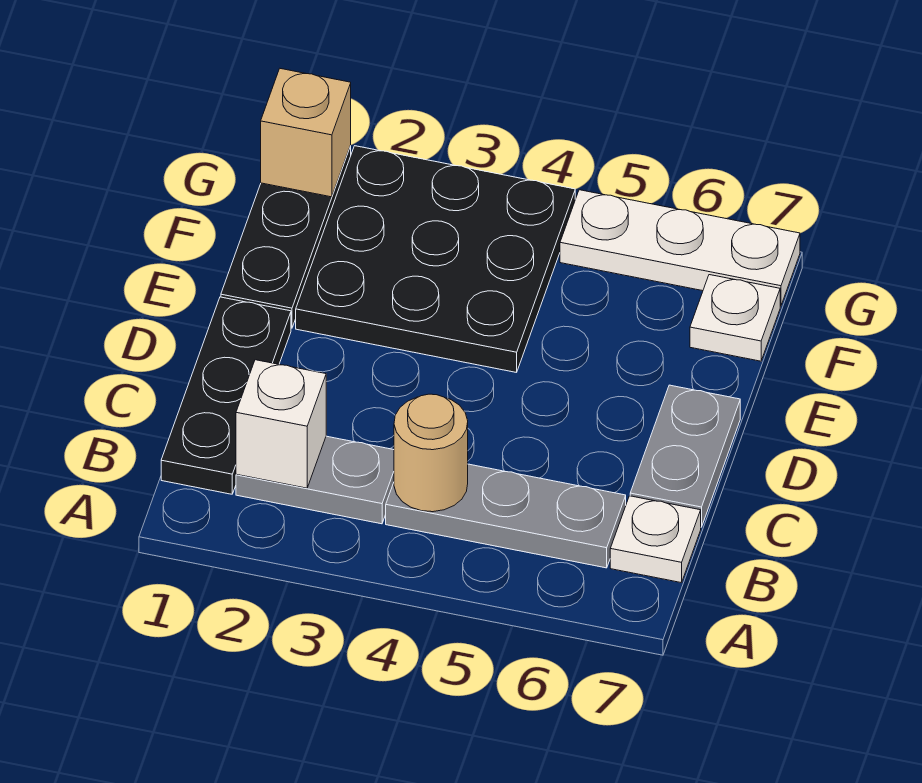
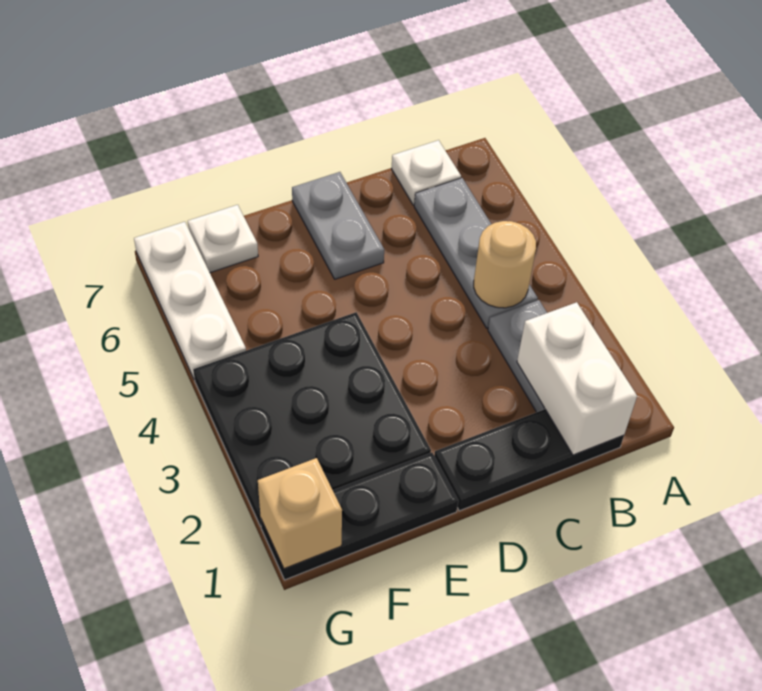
white brick B2 level 2 -> white brick B1:B2 level 2
grey plate C7:D7 level 1 -> grey plate D6:D7 level 1

